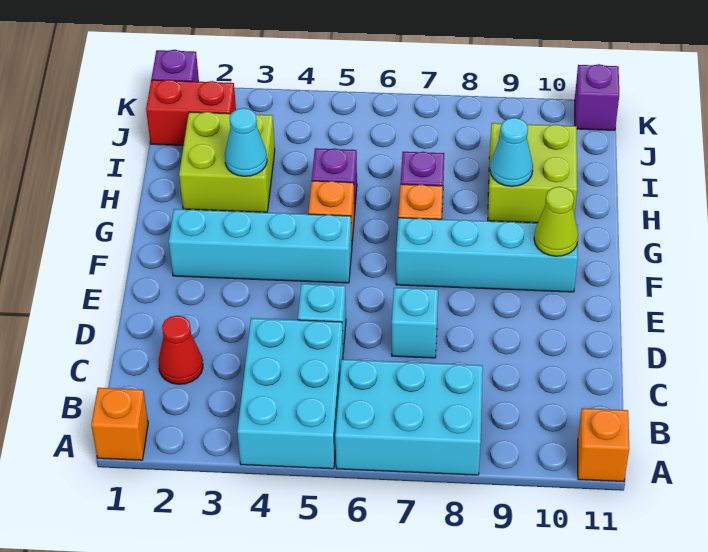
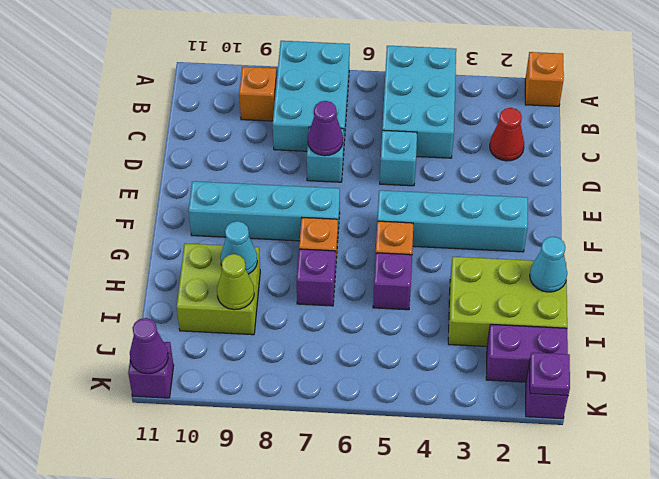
cyan brick A6:B8 level 1 -> cyan brick A7:C8 level 1
orange brick A11 level 1 -> orange brick B9 level 1
none -> purple cone D7 level 2
lime cone F10 level 2 -> lime cone I9 level 2
lime brick H2:I3 level 1 -> lime brick H1:I3 level 1
cyan cone H3 level 2 -> cyan cone H1 level 2
red brick J1:J2 level 1 -> purple brick J1:J2 level 1
none -> purple plate K1 level 2
none -> purple cone K11 level 2

